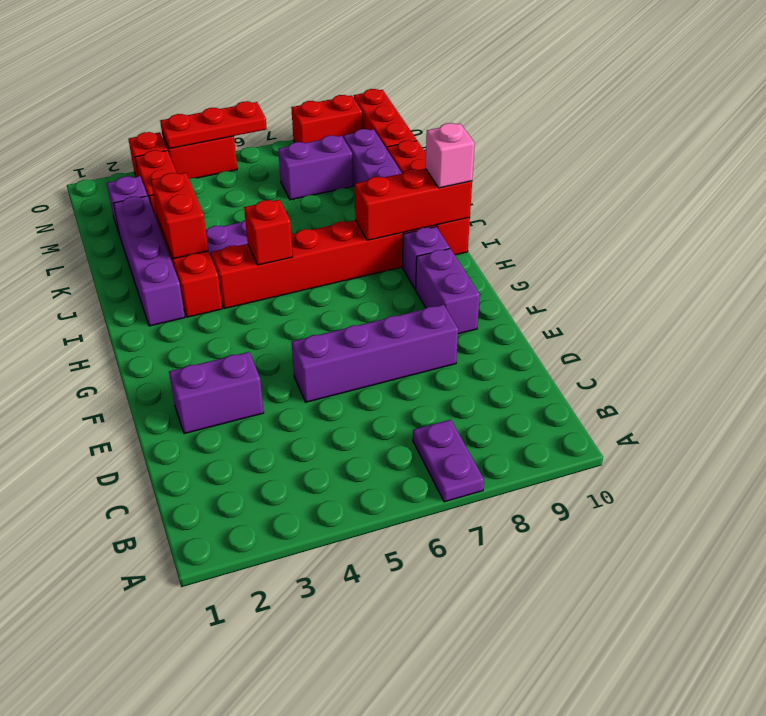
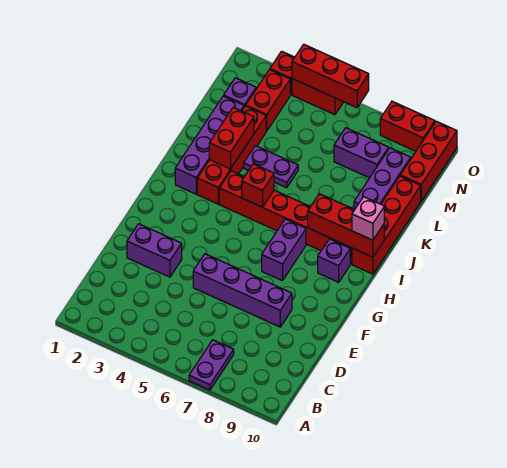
purple brick F9:G9 level 1 -> purple brick G7:H7 level 1
red plate O4:O6 level 2 -> red brick O4:O6 level 2

